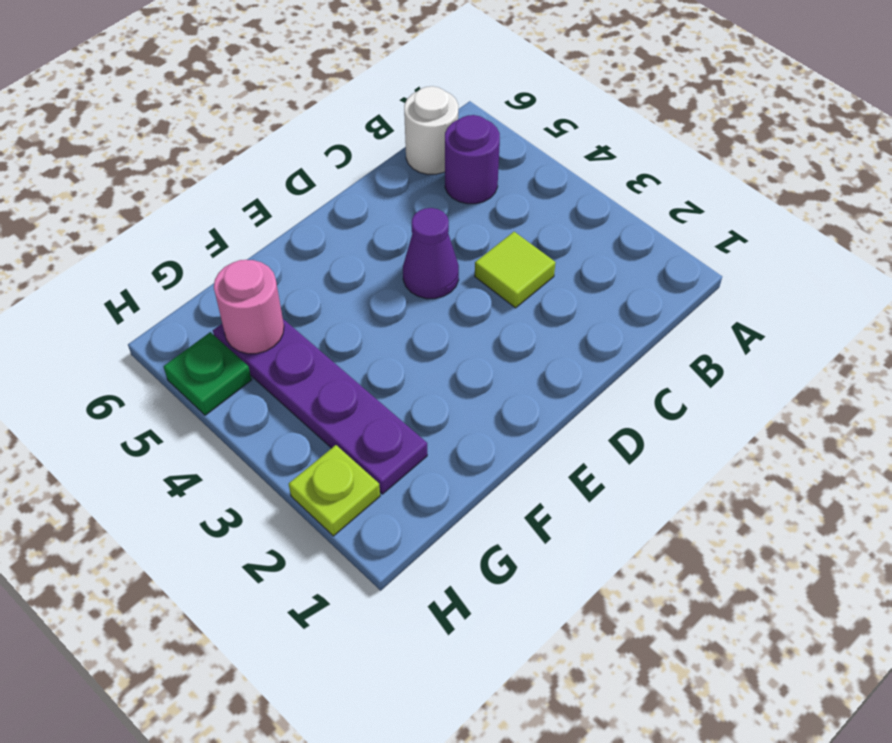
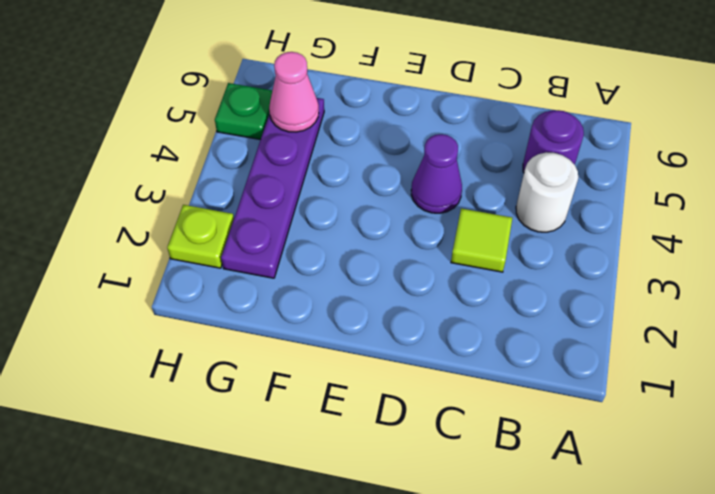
white round brick B6 level 1 -> white round brick B4 level 1
pink round brick G5 level 2 -> pink cone G5 level 2

